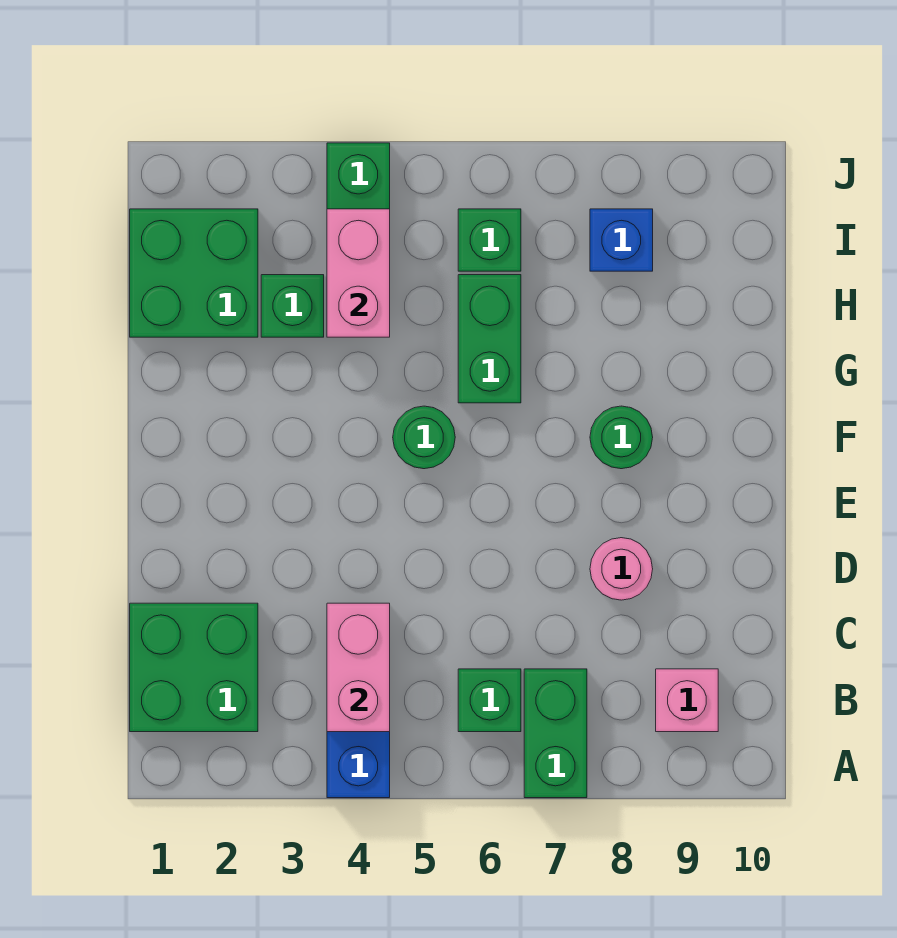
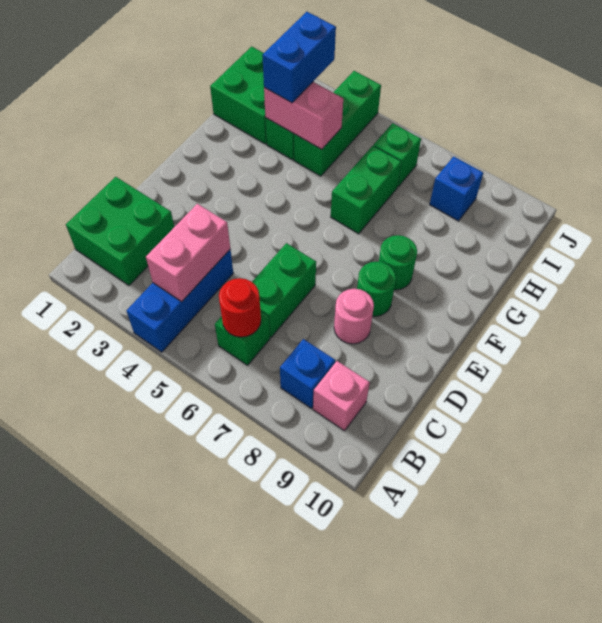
green brick A7:B7 level 1 -> green brick C6:D6 level 1
none -> red round brick B6 level 2
none -> blue brick B8 level 1
green round brick F5 level 1 -> green round brick E8 level 1
none -> blue brick H3:I3 level 3
pink brick H4:I4 level 2 -> pink brick H3:H4 level 2

